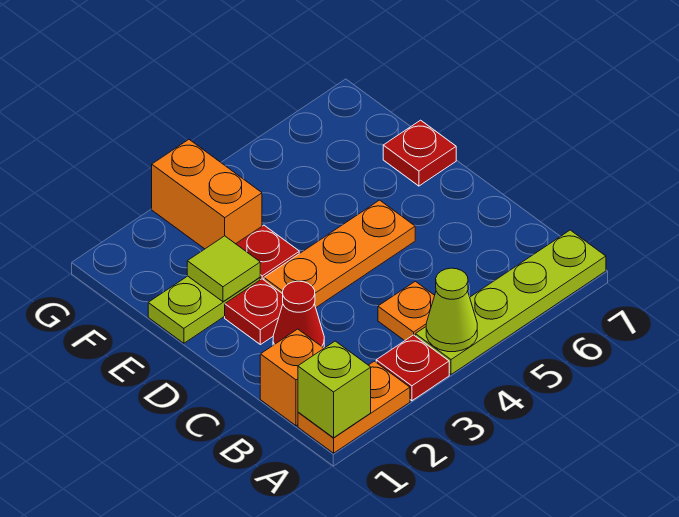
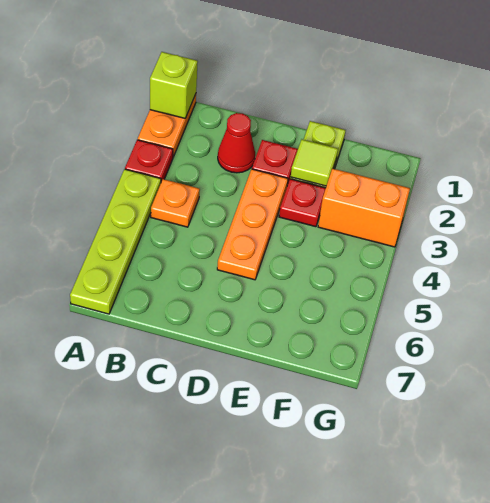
lime cone A4 level 2 -> none
orange brick B1 level 1 -> none
red plate E7 level 1 -> none

